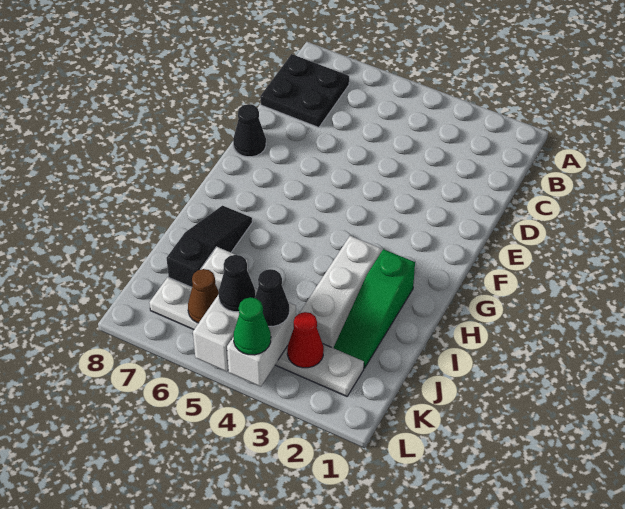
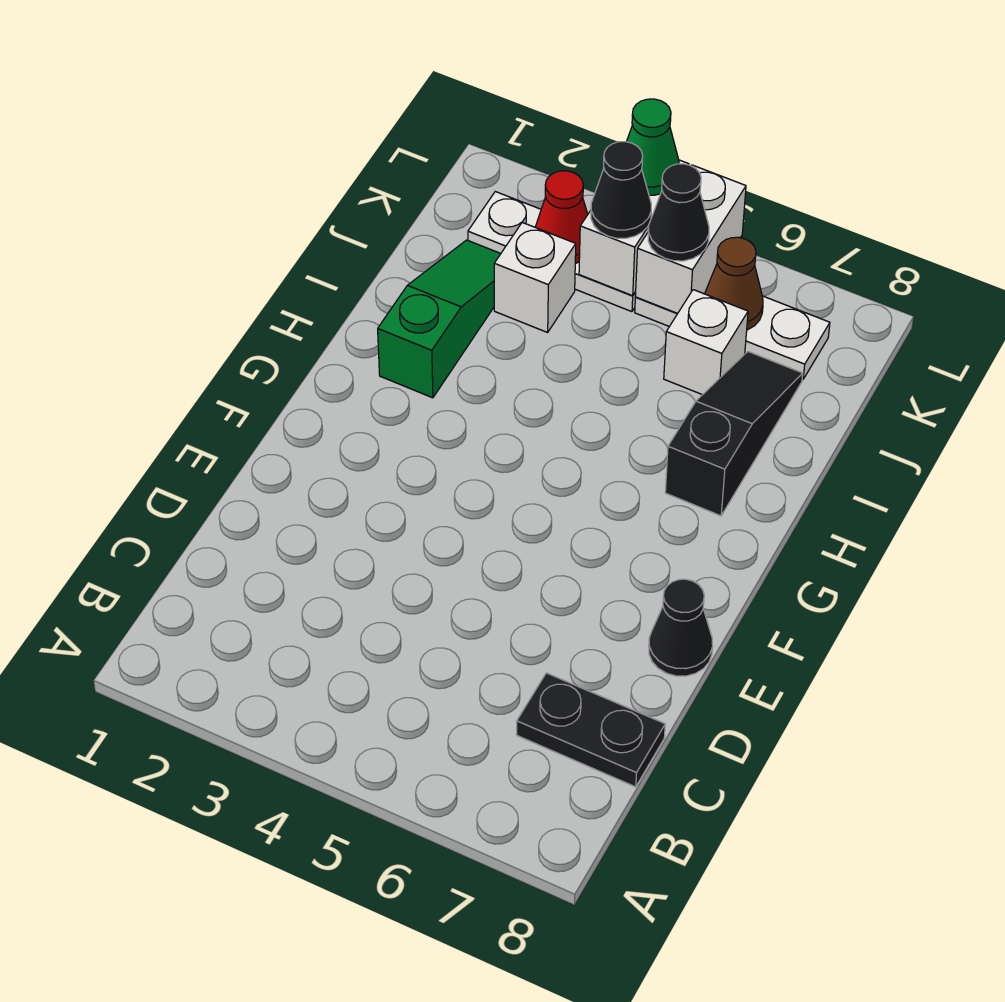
black plate B7:C8 level 1 -> black plate C7:C8 level 1
white brick H3:J3 level 1 -> white brick J3 level 1
black slope H7:J7 level 1 top J -> black slope H7:J7 level 1 top H

